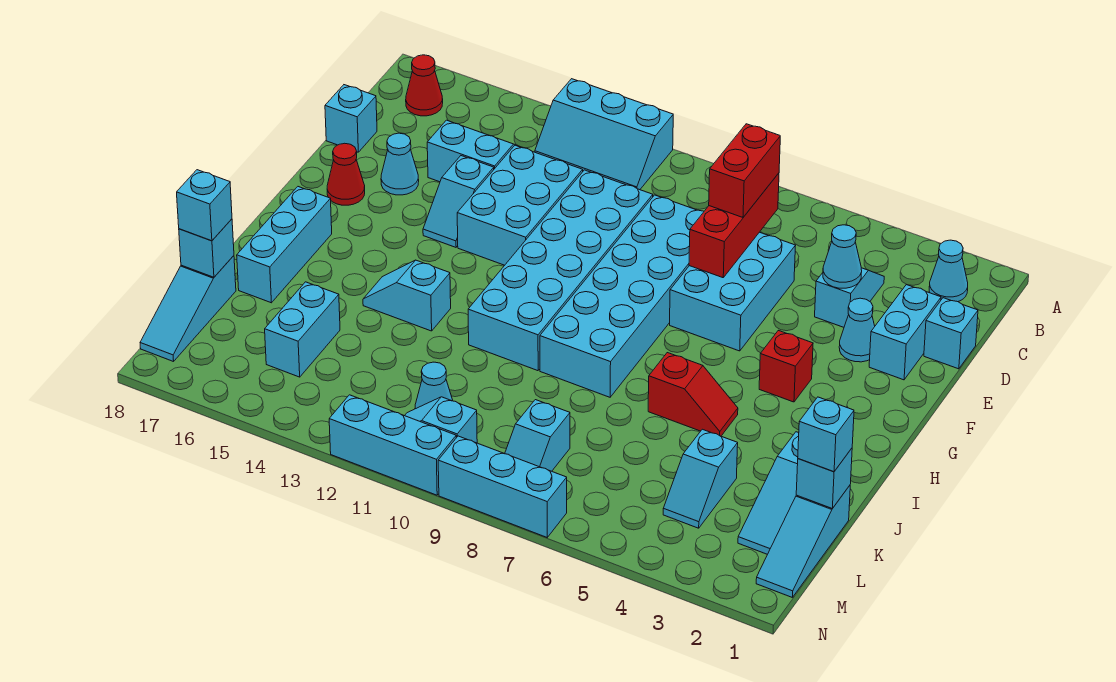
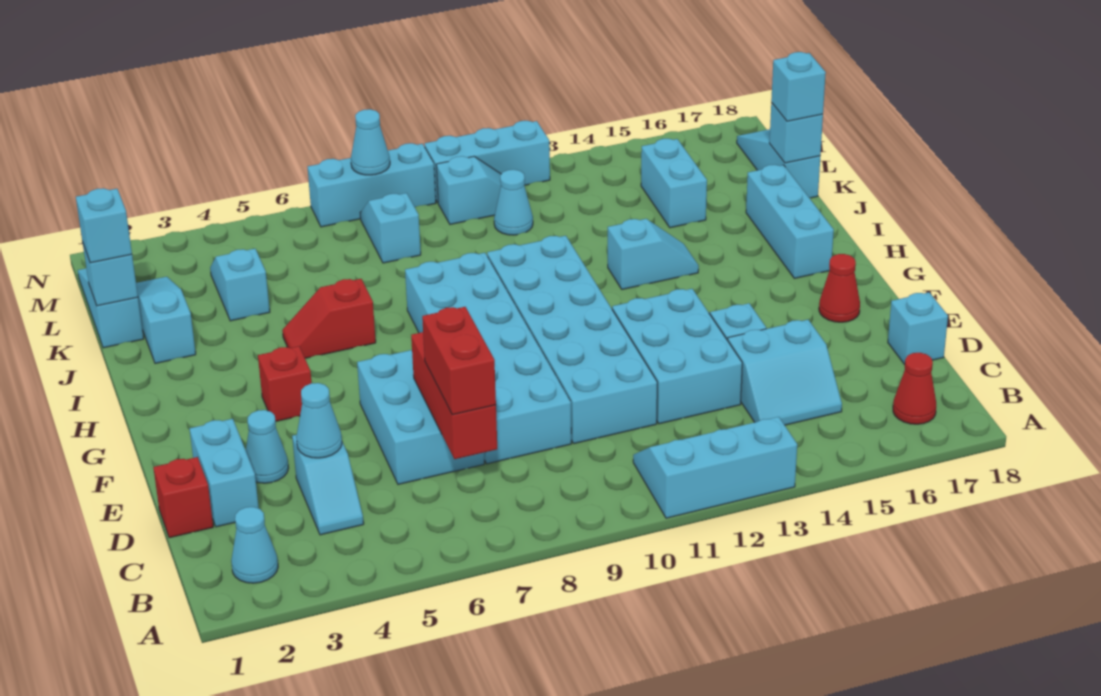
cyan brick D1 level 1 -> red brick D1 level 1
cyan cone E16 level 1 -> cyan cone N8 level 2

